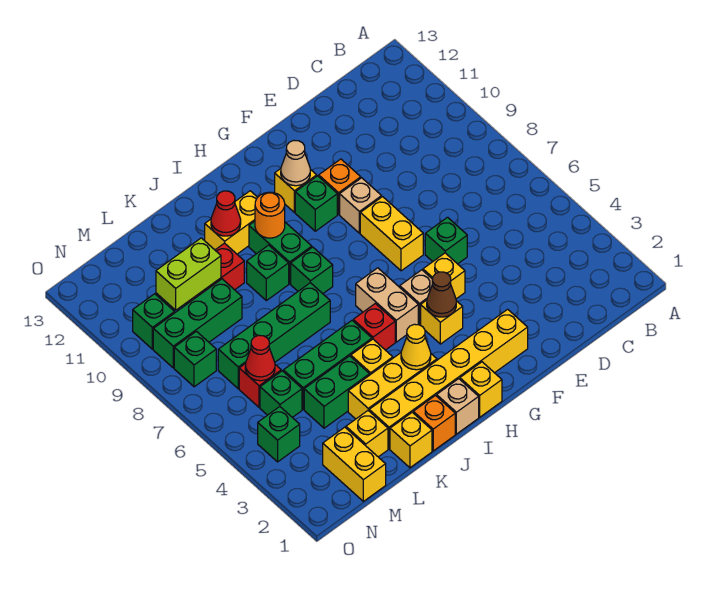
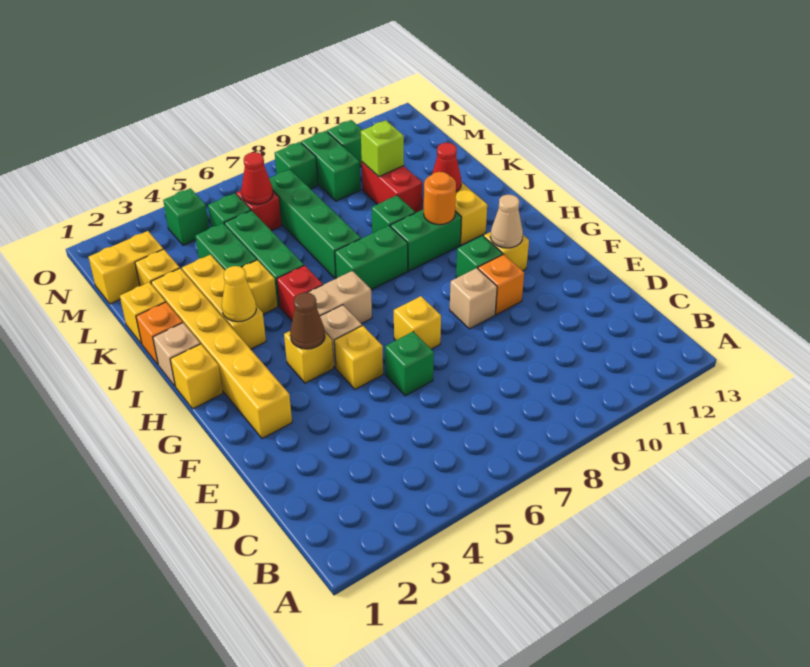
yellow brick F7:F8 level 1 -> yellow brick F7 level 1
green brick I8 level 1 -> green brick I7:I8 level 1
green brick L9:N9 level 1 -> green brick M9:N9 level 1
lime brick L10:M10 level 2 -> lime brick L10 level 2

